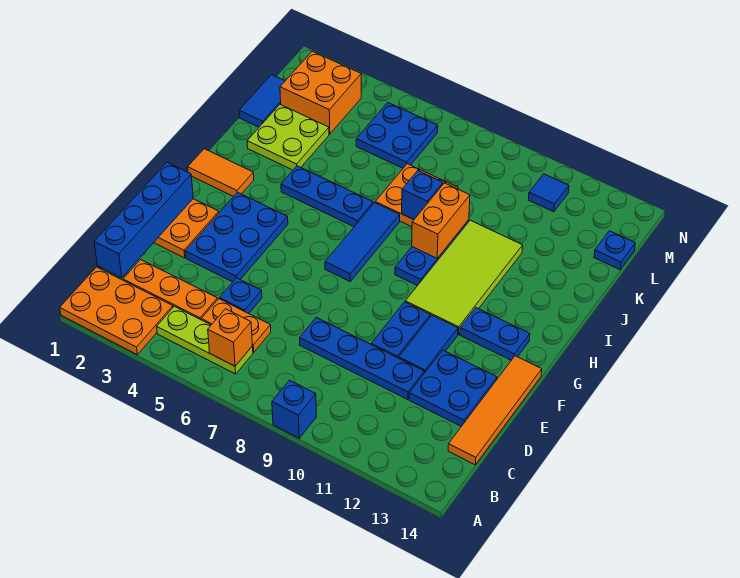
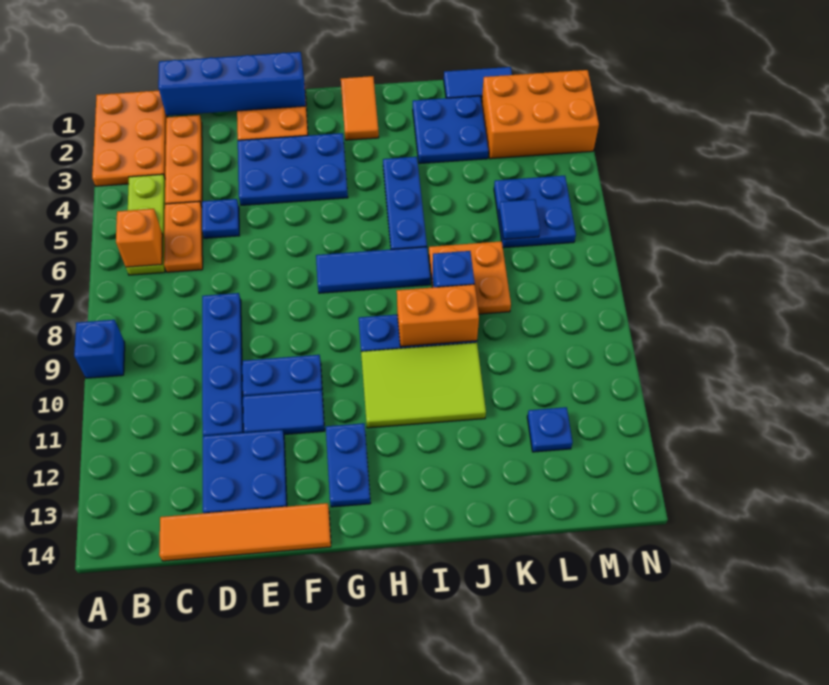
lime tile G10:J11 level 1 -> lime tile H10:J11 level 1
lime plate J2:K3 level 1 -> blue plate J2:K3 level 1
orange brick L2:M3 level 1 -> orange brick L2:N3 level 1
blue plate L14 level 1 -> blue plate L12 level 1
blue tile M11 level 1 -> blue tile L6 level 2

